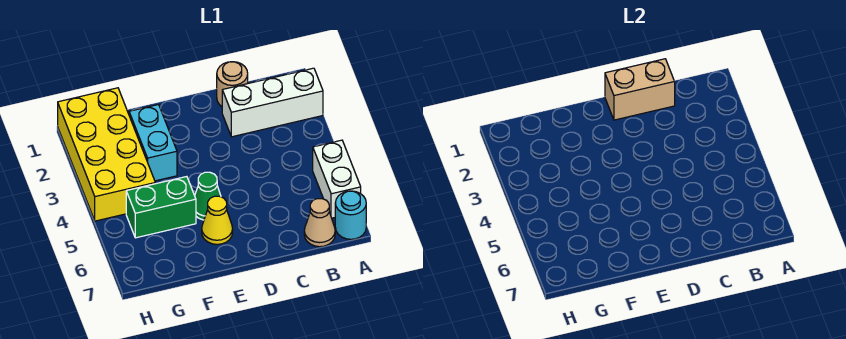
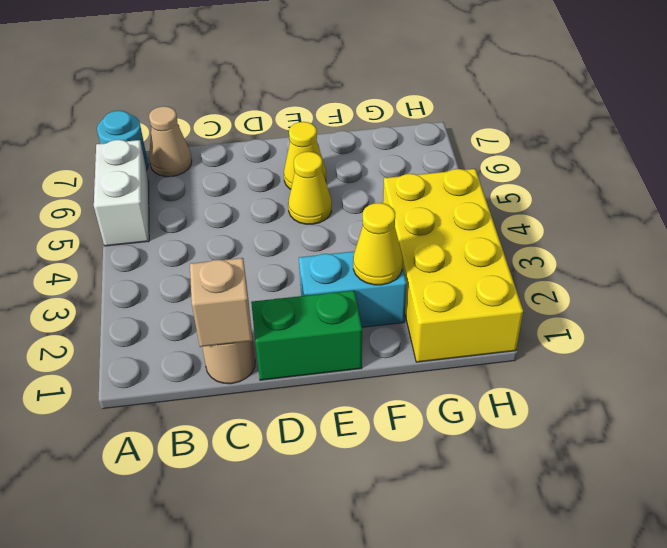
white brick A2:C2 level 1 -> none
tan brick C1:D1 level 2 -> tan brick C1 level 2
green cone E5 level 1 -> yellow cone E5 level 1
cyan brick F2:F3 level 1 -> cyan brick E2:F2 level 1
none -> yellow cone F2 level 2
green brick F5:G5 level 1 -> green brick D1:E1 level 1

